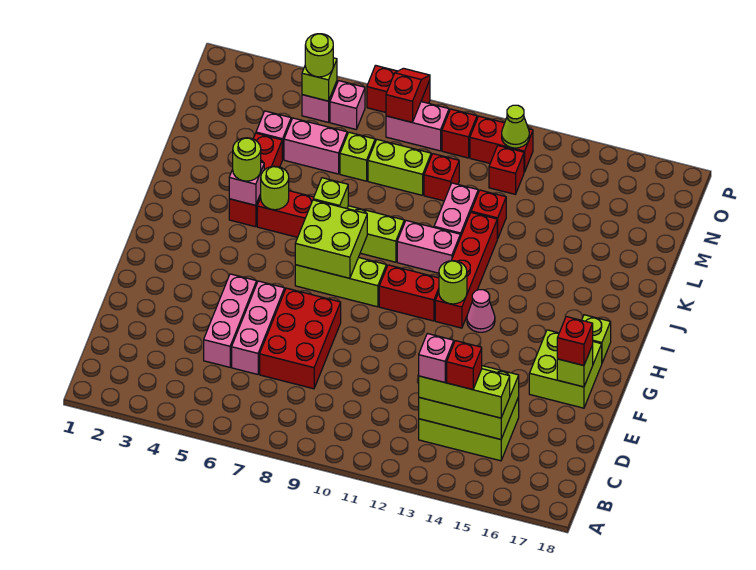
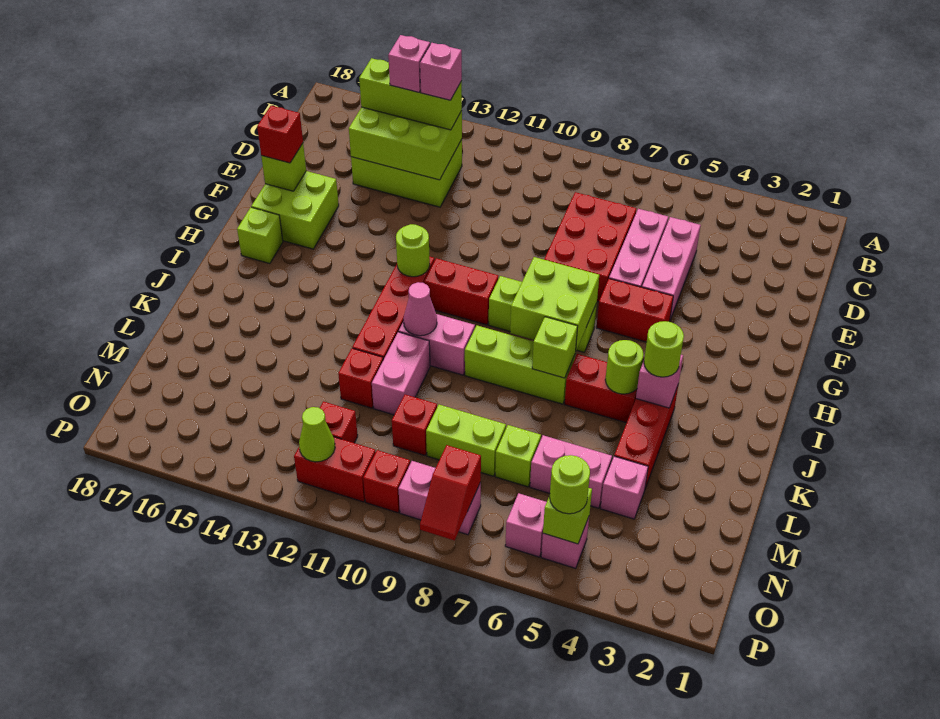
red brick C14 level 4 -> pink brick C14 level 4
pink cone H13 level 1 -> pink cone J11 level 2
red brick P7:P8 level 1 -> red brick G5:G6 level 1

